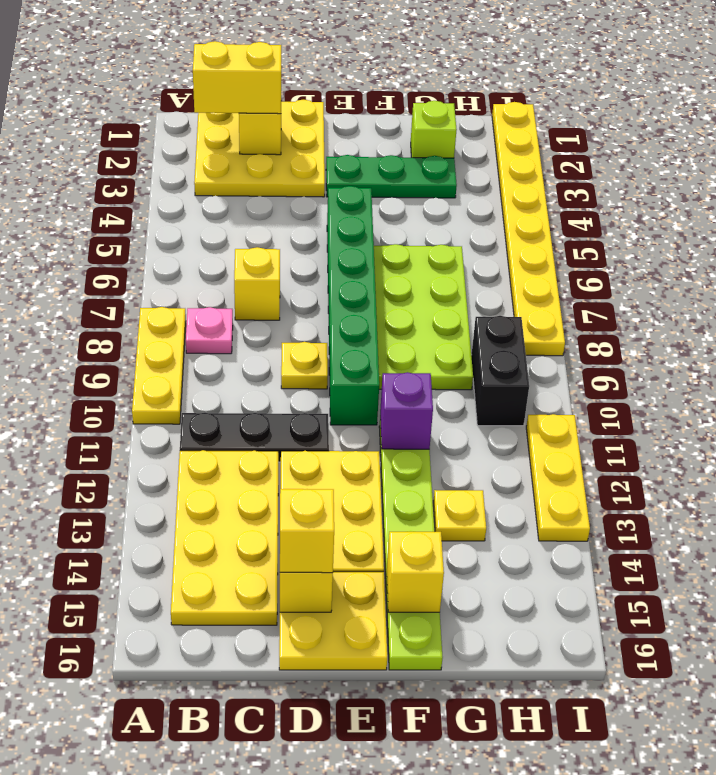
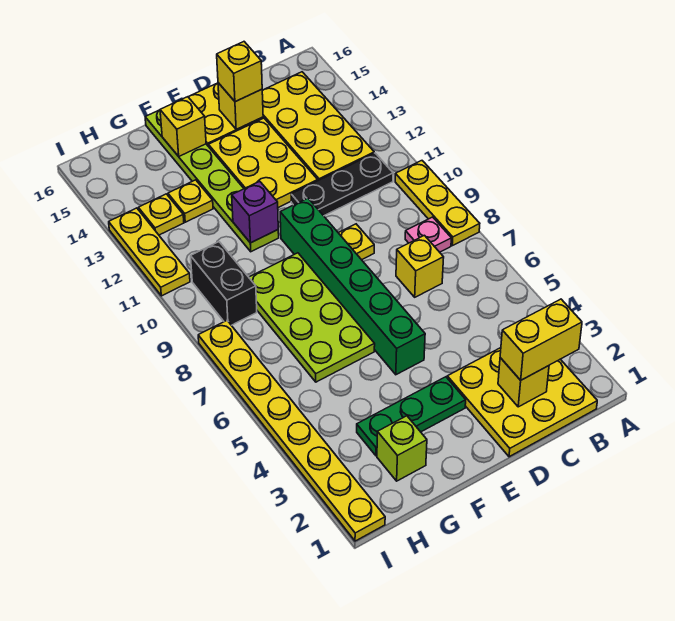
none -> yellow plate H13 level 1

